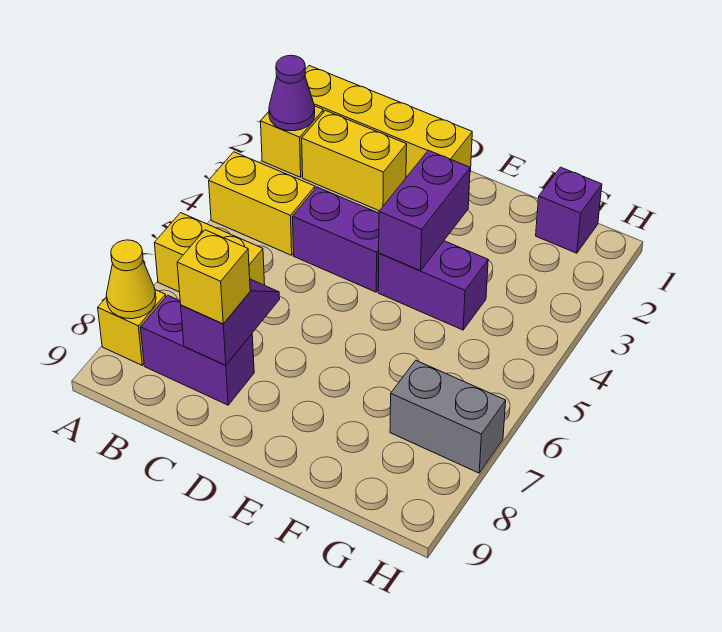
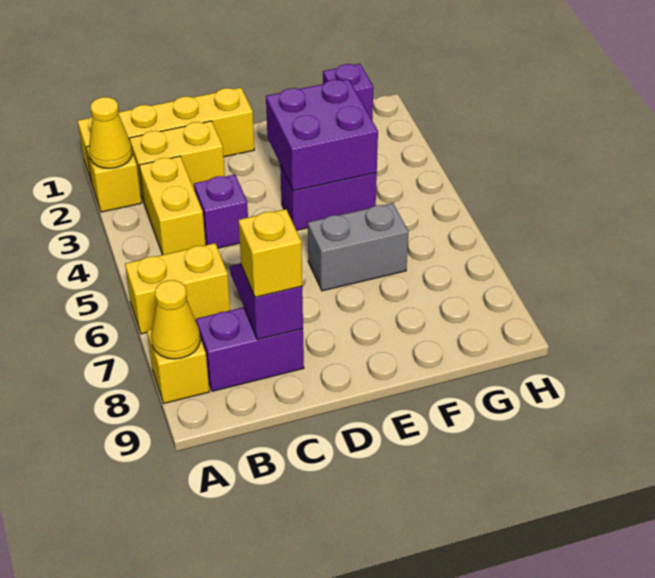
purple cone A2 level 2 -> yellow cone A2 level 2
yellow brick A4:B4 level 1 -> yellow brick B3:B4 level 1
purple brick C4:D4 level 1 -> purple brick C4 level 1
purple brick E3:E4 level 2 -> purple brick E3:F4 level 2
grey brick G7:H7 level 1 -> grey brick E6:F6 level 1

